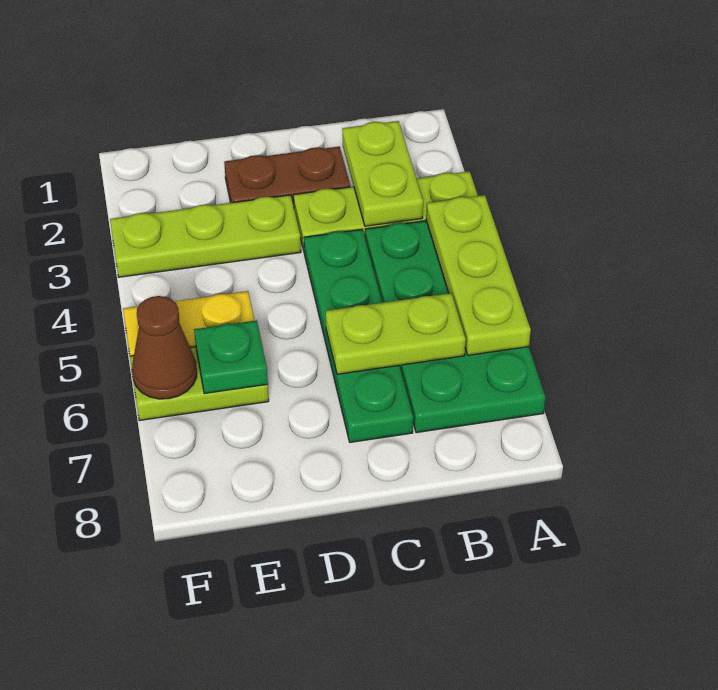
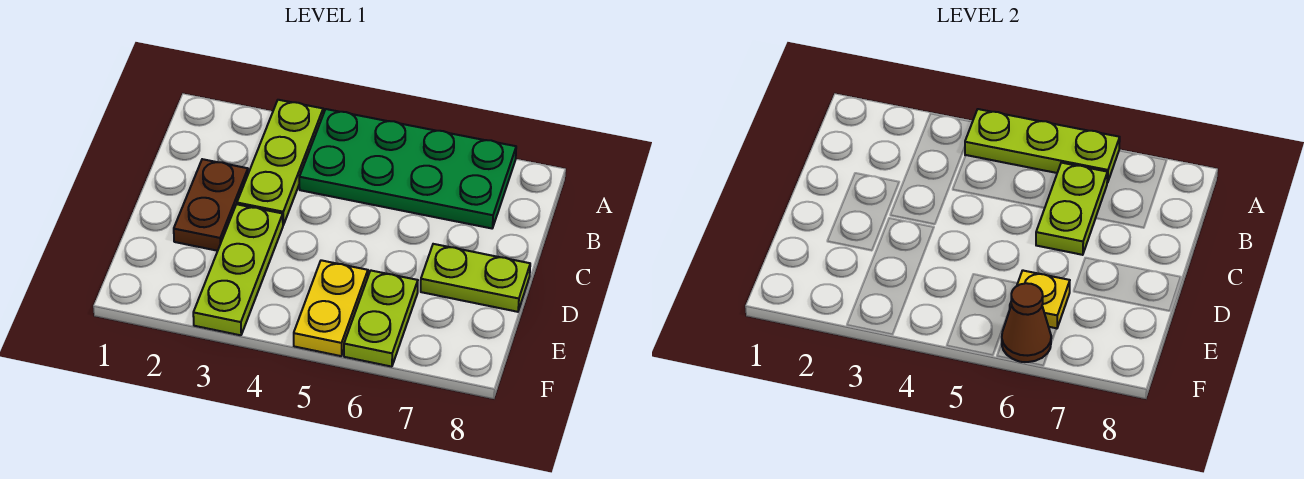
lime plate B2:B3 level 2 -> lime plate D7:D8 level 1
green plate C4:C7 level 1 -> none
green plate E6 level 2 -> yellow plate E6 level 2

